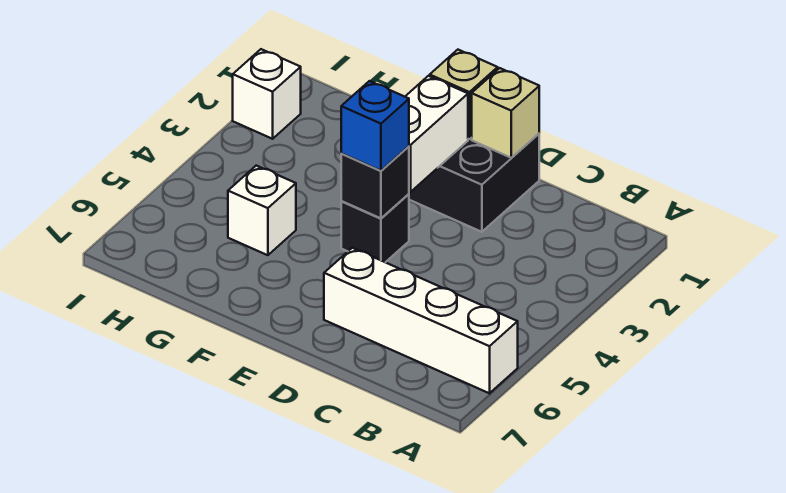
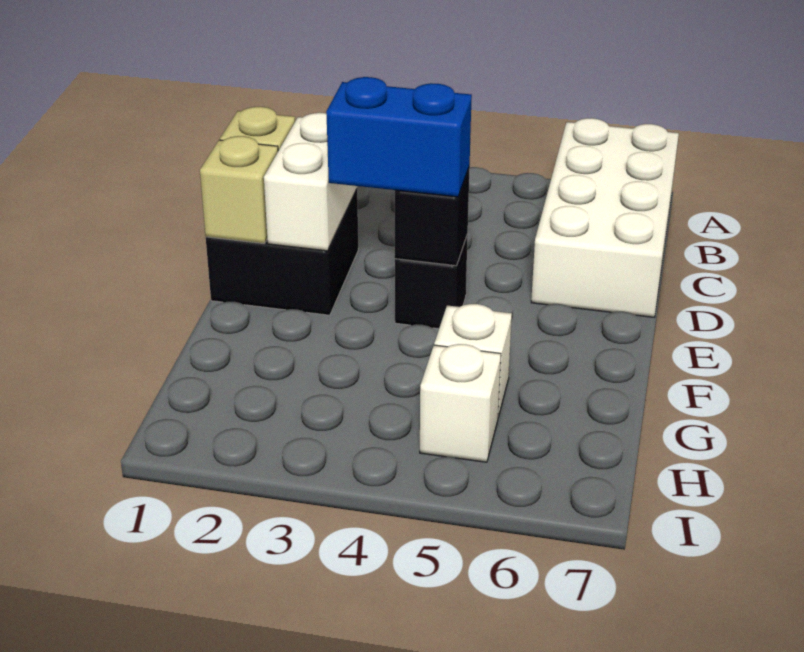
white brick A6:D6 level 1 -> white brick A6:D7 level 1
white brick E2:E3 level 2 -> white brick D2:E2 level 2
blue brick E4 level 3 -> blue brick E3:E4 level 3
white brick I2 level 1 -> white brick H5 level 1

